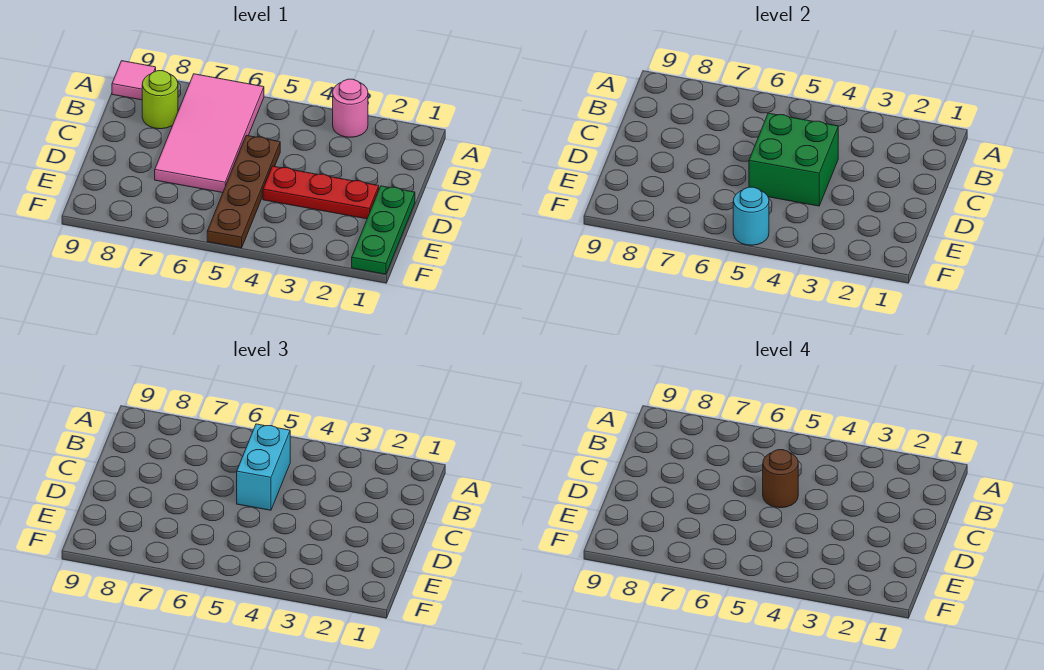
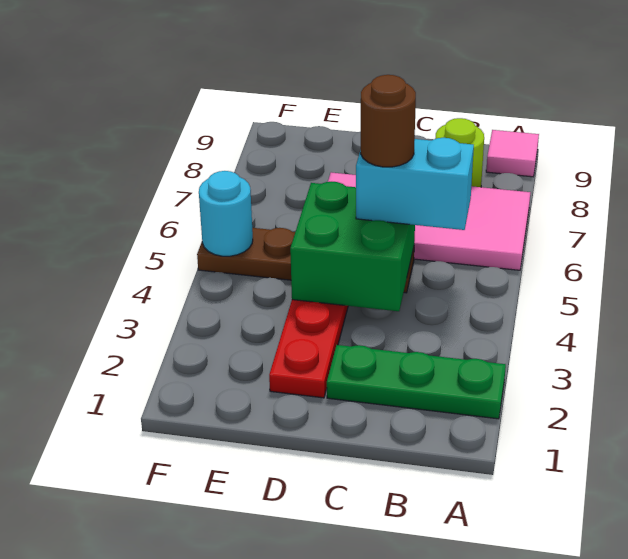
pink round brick A3 level 1 -> none
green plate D1:F1 level 1 -> green plate A2:C2 level 1

